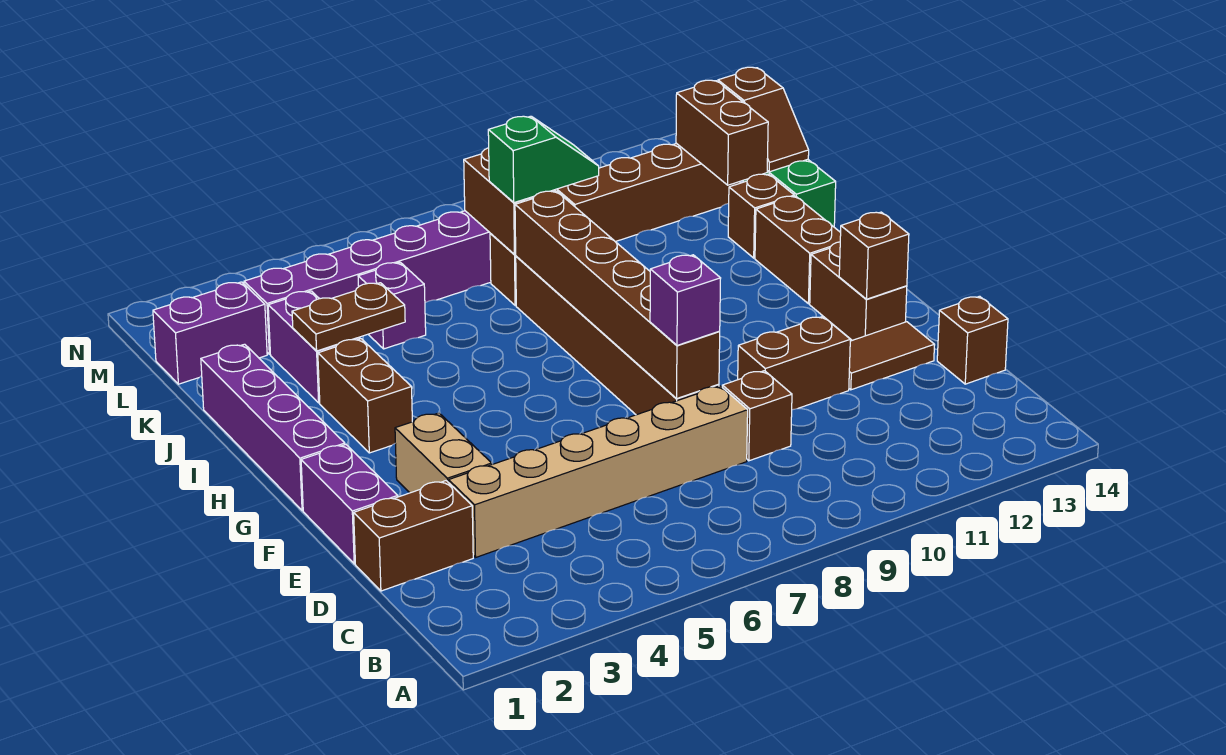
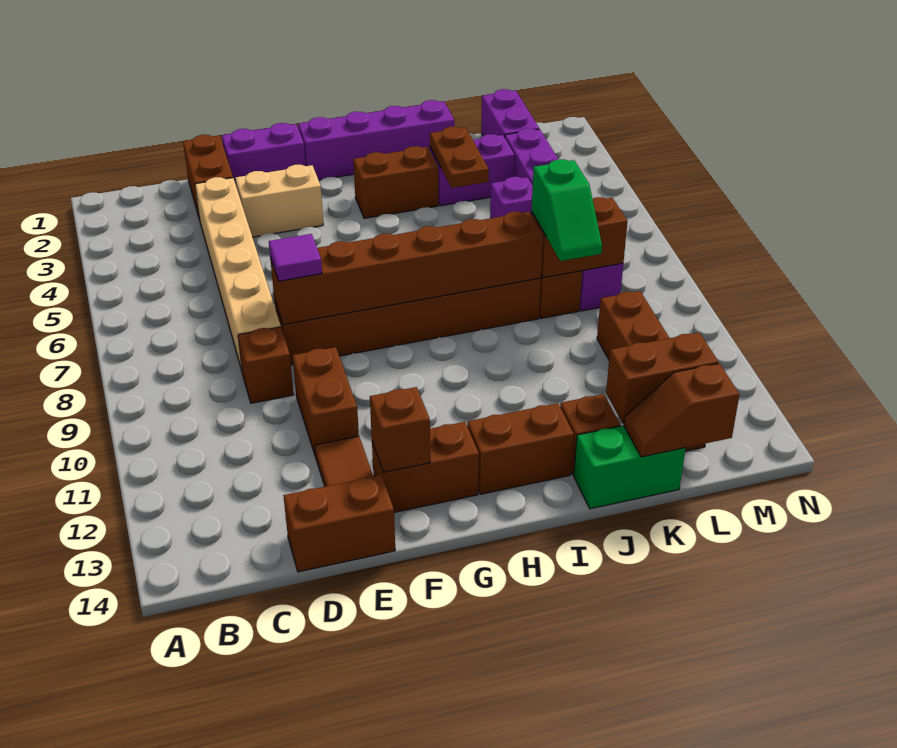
brown brick D14 level 1 -> brown brick D14:E14 level 1
purple brick E8 level 3 -> purple tile E8 level 3

